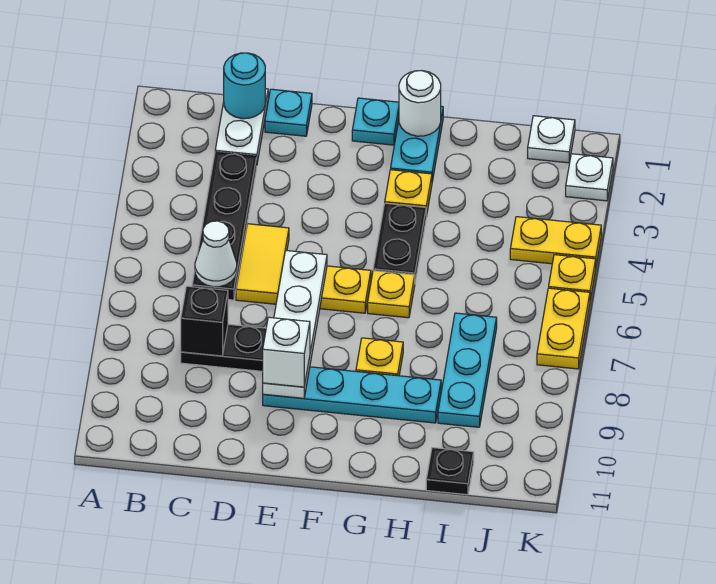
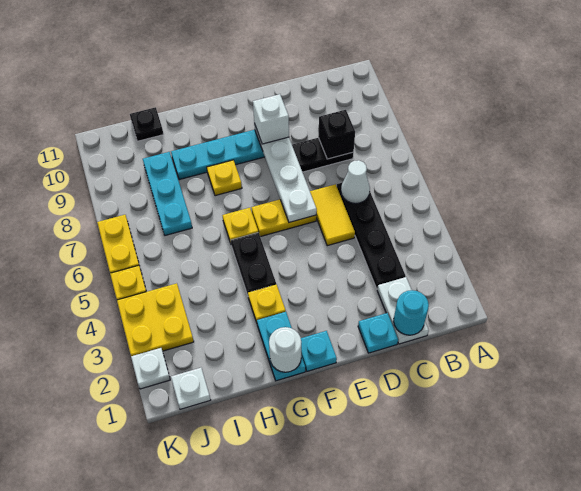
yellow plate J4:K4 level 1 -> yellow plate J3:K4 level 1

